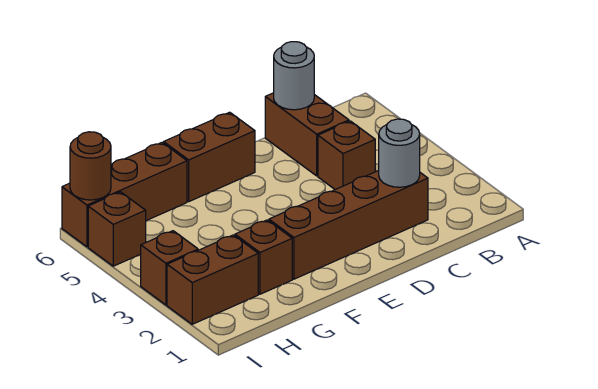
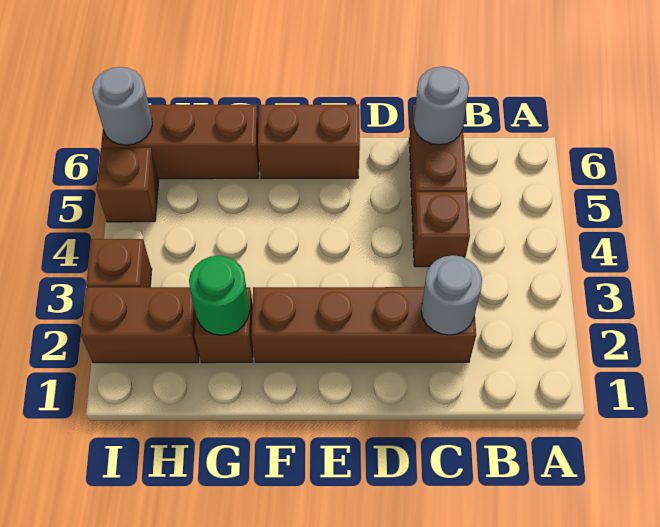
none -> green round brick G2 level 2
brown round brick I6 level 2 -> grey round brick I6 level 2

